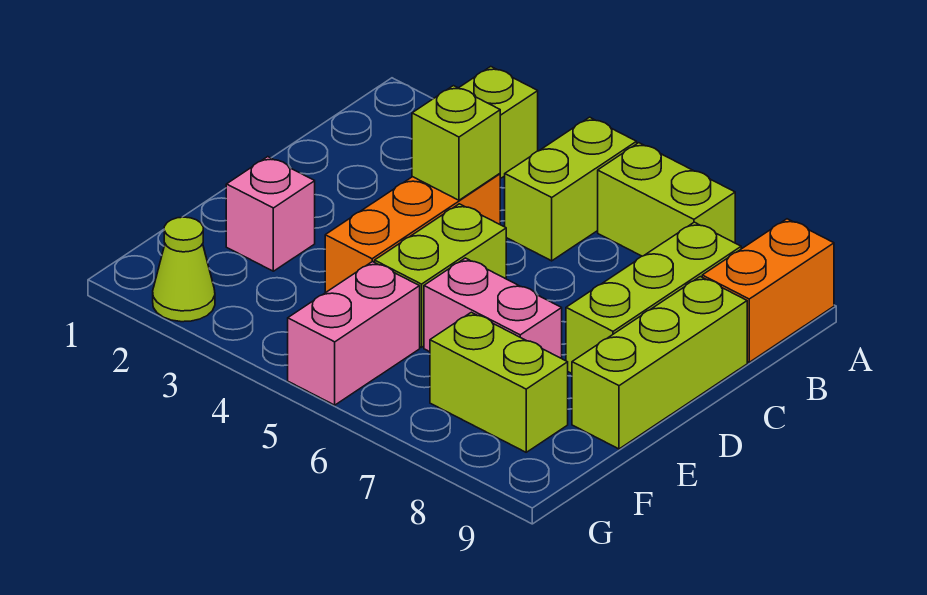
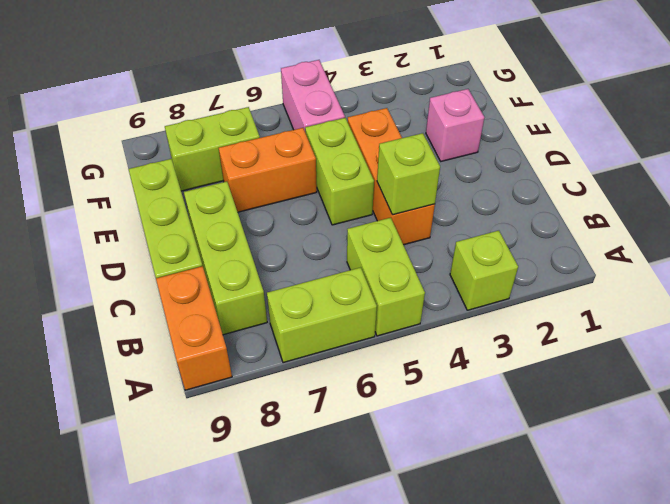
pink brick E6:E7 level 1 -> orange brick E6:E7 level 1
lime cone G2 level 1 -> none

